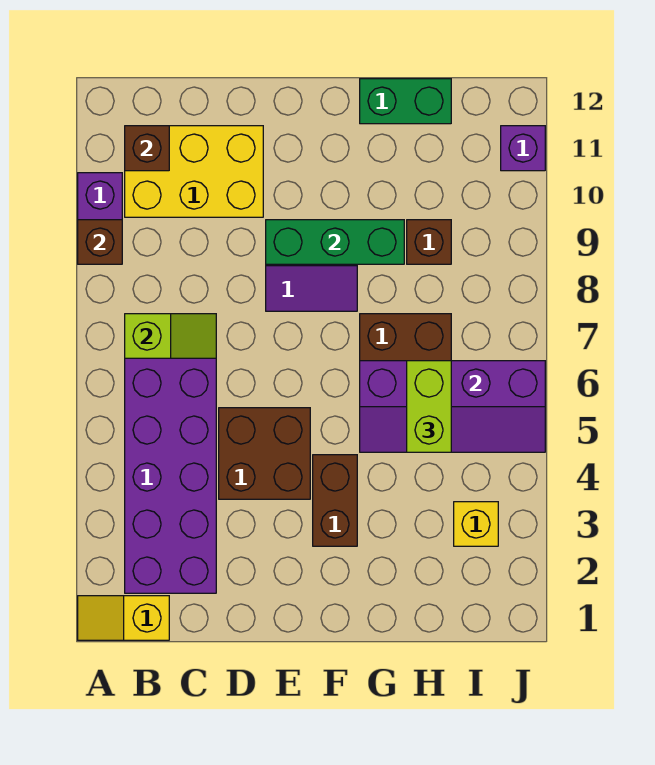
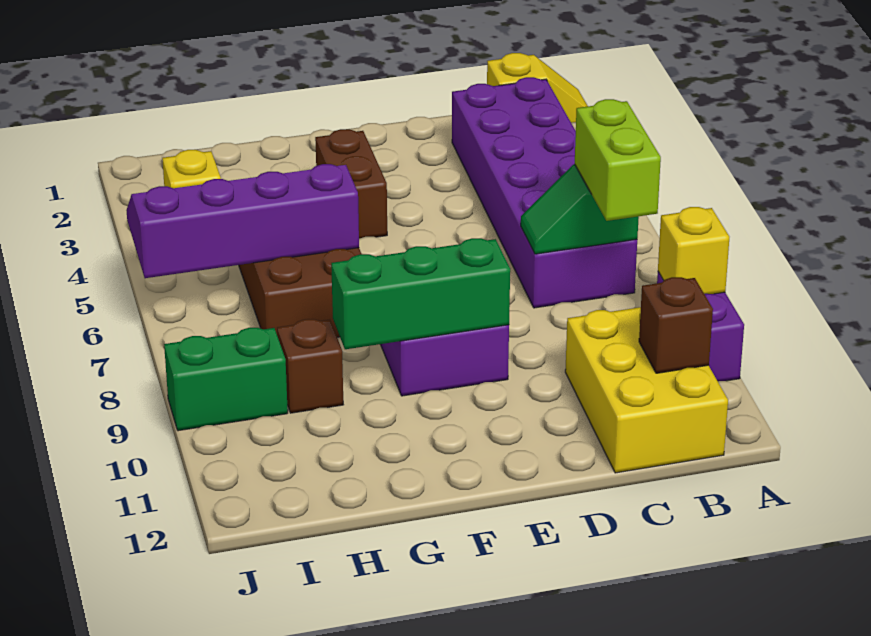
brown brick A9 level 2 -> yellow brick A9 level 2
lime slope B7:C7 level 2 top B -> green slope B7:C7 level 2 top B
yellow brick B10:D11 level 1 -> yellow brick B10:C12 level 1
brown brick D4:E5 level 1 -> none
green brick G12:H12 level 1 -> green brick I9:J9 level 1
lime brick H5:H6 level 3 -> lime brick B7:B8 level 3
purple brick J11 level 1 -> none

